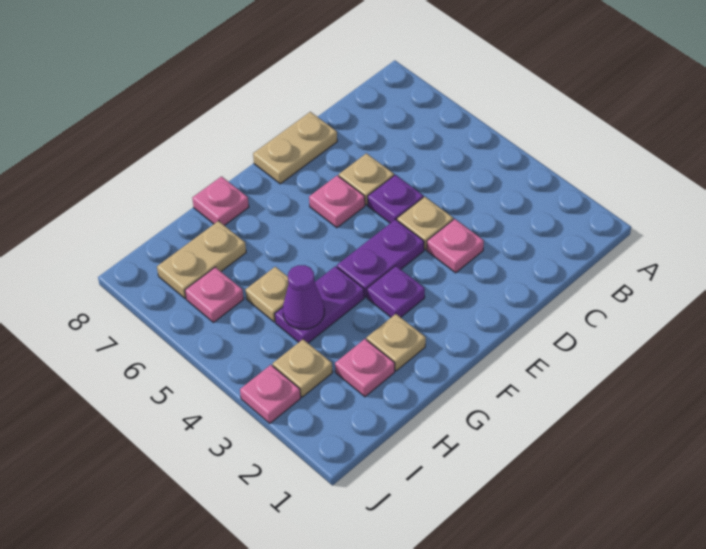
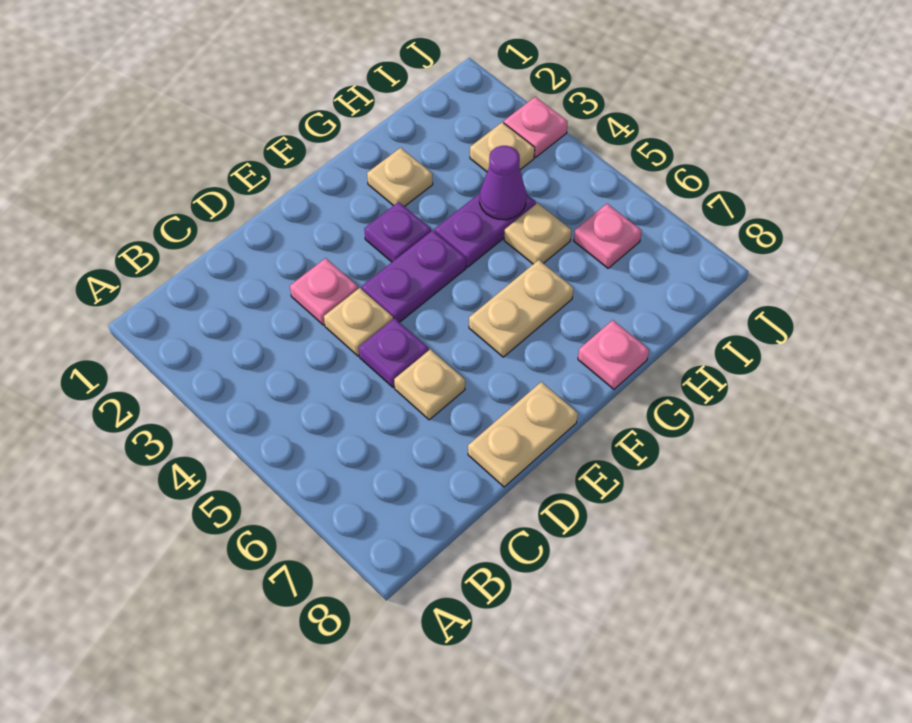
pink plate E6 level 1 -> none
pink plate H2 level 1 -> none
tan plate H7:I7 level 1 -> tan plate F6:G6 level 1

